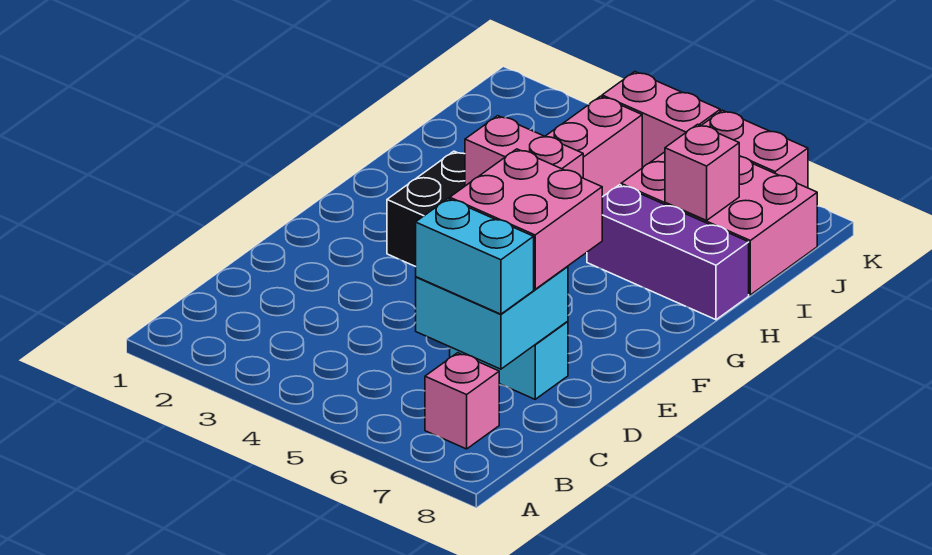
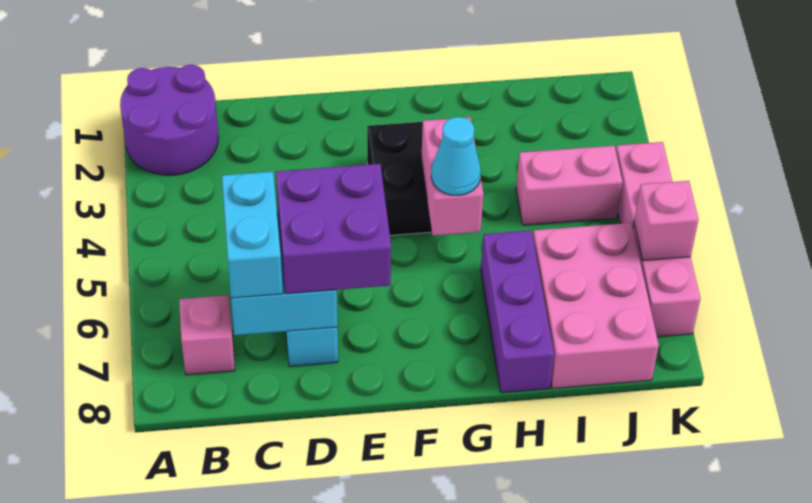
none -> purple round brick A1:B2 level 1
pink brick D6:E7 level 3 -> purple brick D6:E7 level 3
none -> cyan cone G5 level 3
pink brick I7 level 2 -> pink brick K6 level 2

